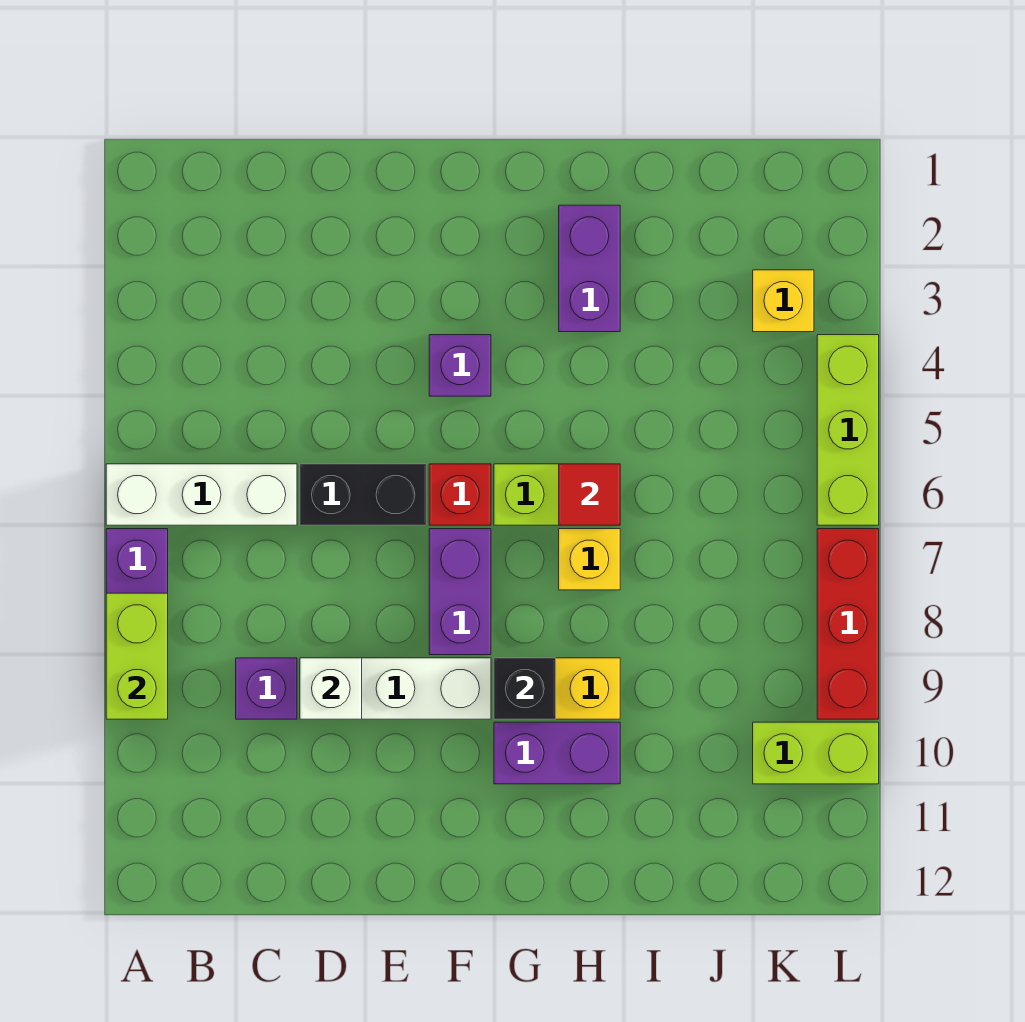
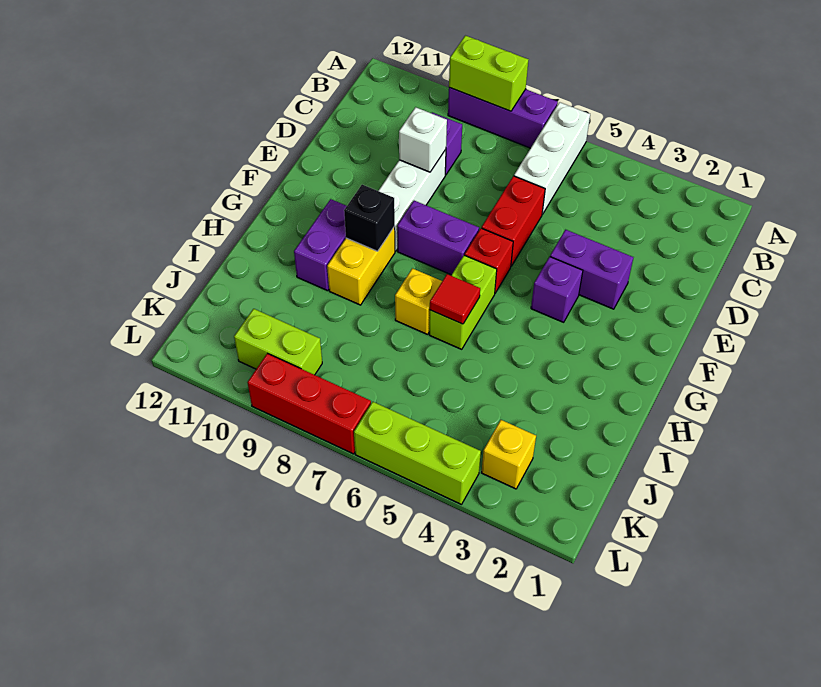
black brick D6:E6 level 1 -> red brick D6:E6 level 1
purple brick H2:H3 level 1 -> purple brick E3:E4 level 1
lime brick K10:L10 level 1 -> lime brick K9:K10 level 1

